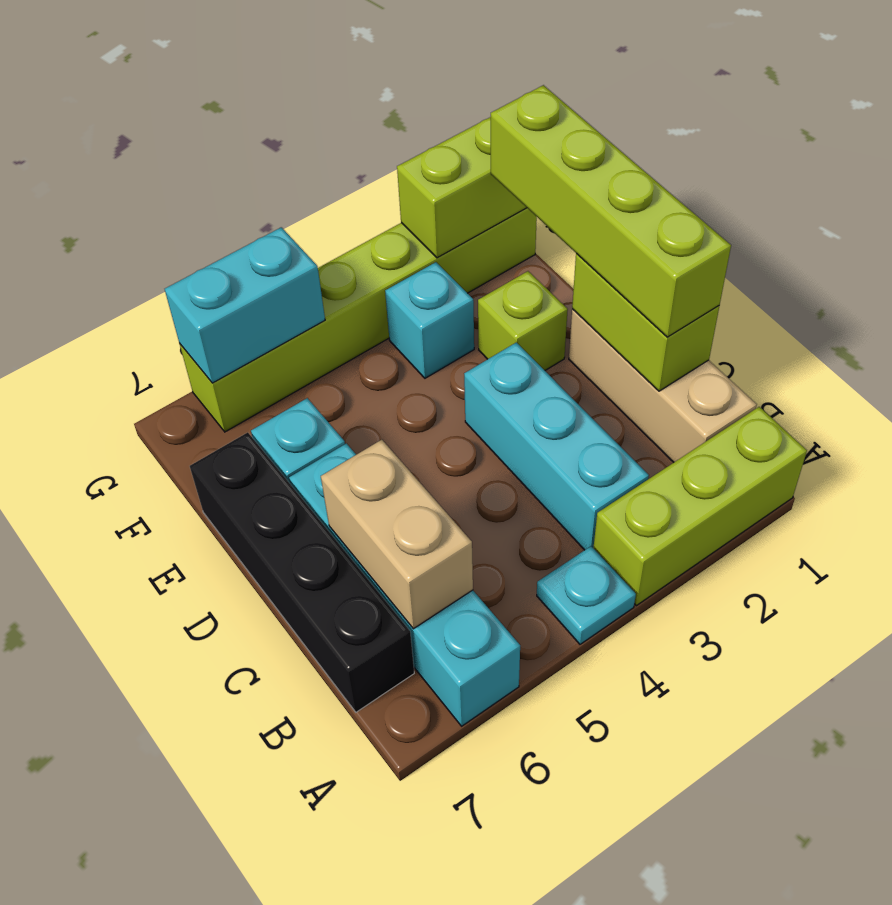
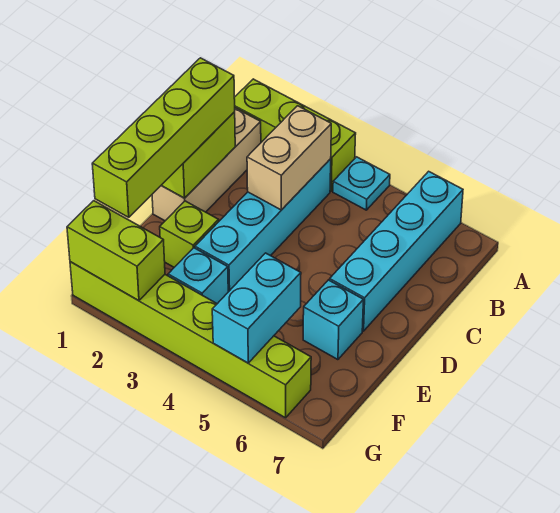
cyan brick B3:D3 level 1 -> cyan brick B3:E3 level 1
tan brick B6:C6 level 2 -> tan brick B3:C3 level 2
black brick B7:E7 level 1 -> none
cyan brick G5:G6 level 2 -> cyan brick F5:G5 level 2

